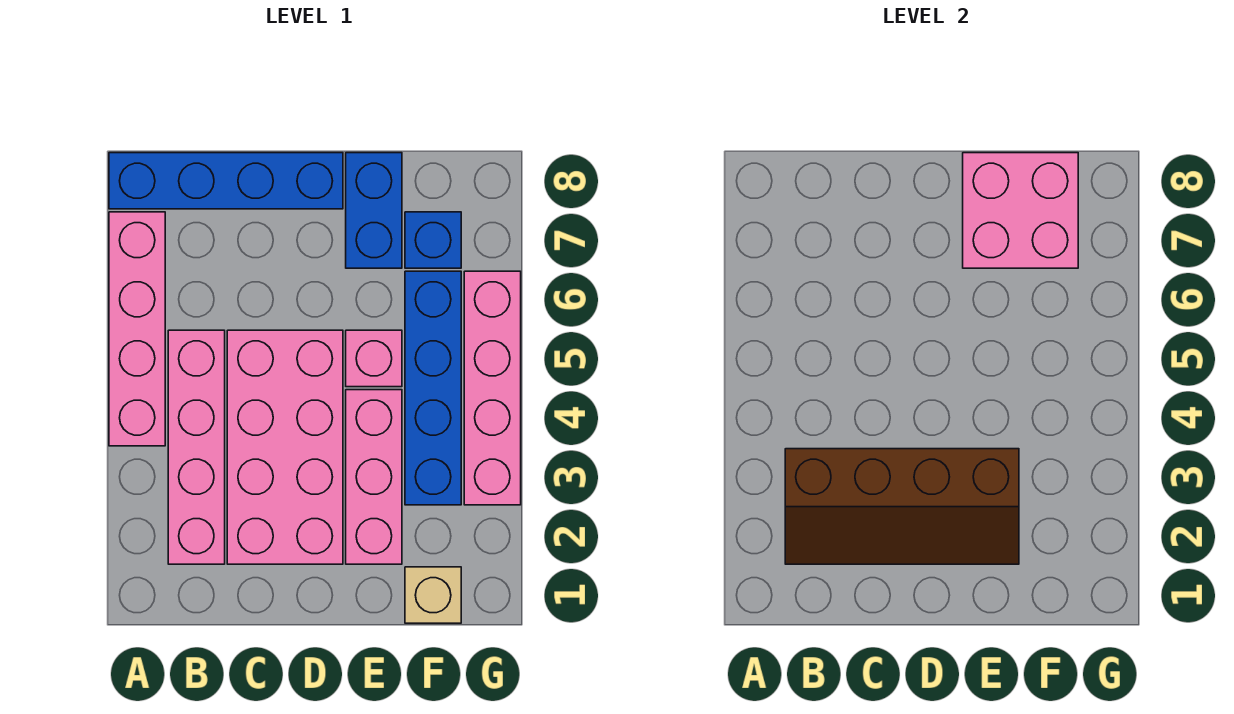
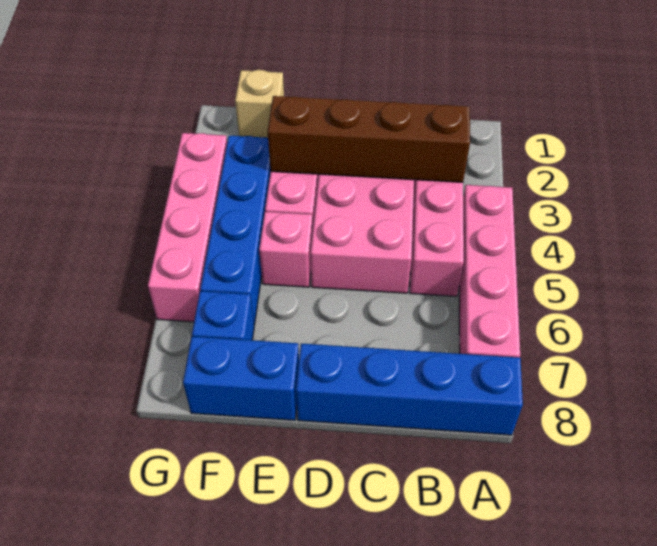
blue brick E7:E8 level 1 -> blue brick E8:F8 level 1
pink brick E7:F8 level 2 -> none

